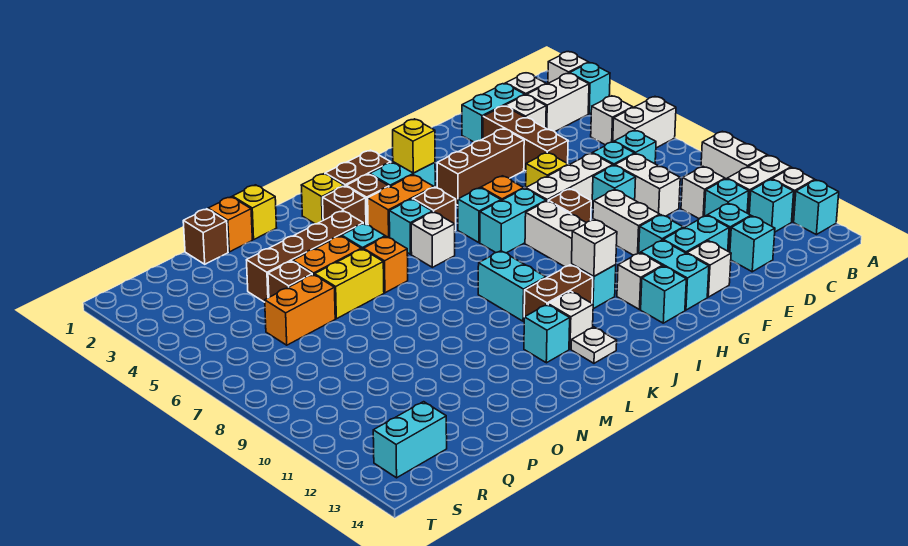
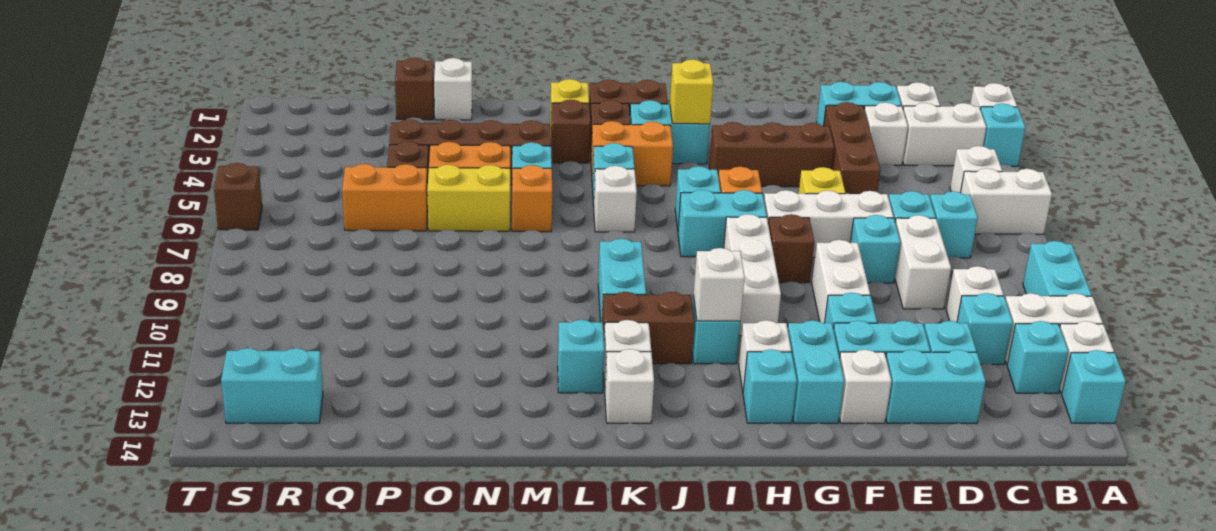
white brick A9:A10 level 1 -> cyan brick A9:A10 level 1
cyan brick D13 level 1 -> cyan brick D13:E13 level 1
brown brick J5 level 1 -> brown brick T6 level 1
white plate K13 level 1 -> white brick K13 level 1
yellow brick N1 level 1 -> none
orange brick O1 level 1 -> white brick O1 level 1

